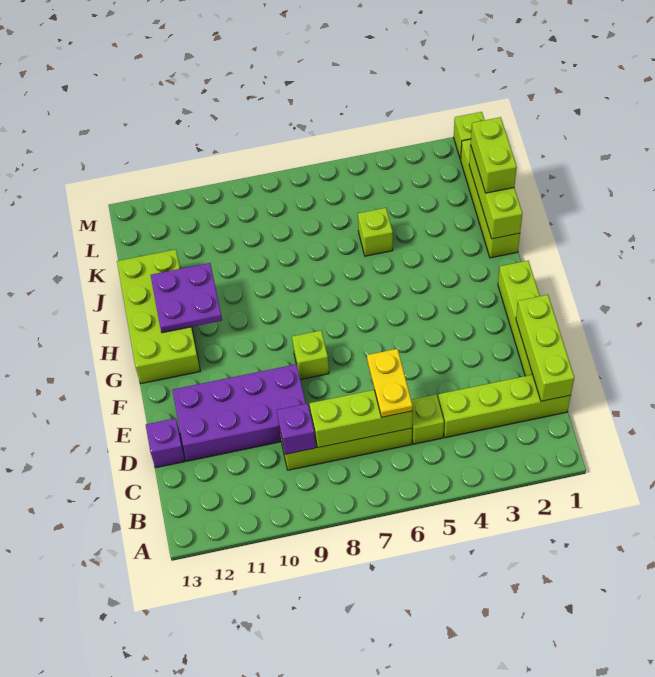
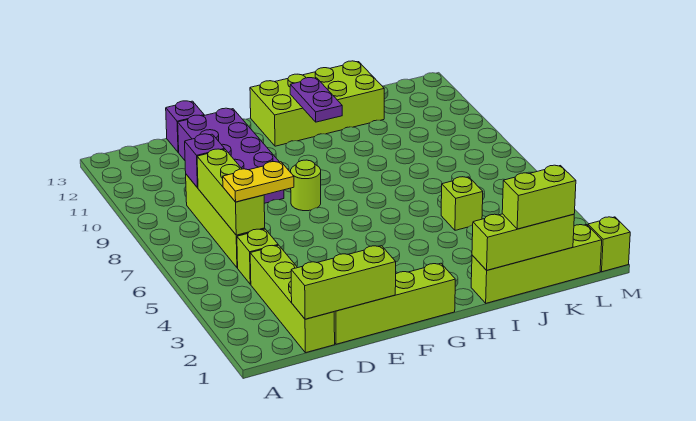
lime brick F8 level 1 -> lime round brick F8 level 1
purple plate H11:I12 level 2 -> purple plate H11:H12 level 2

